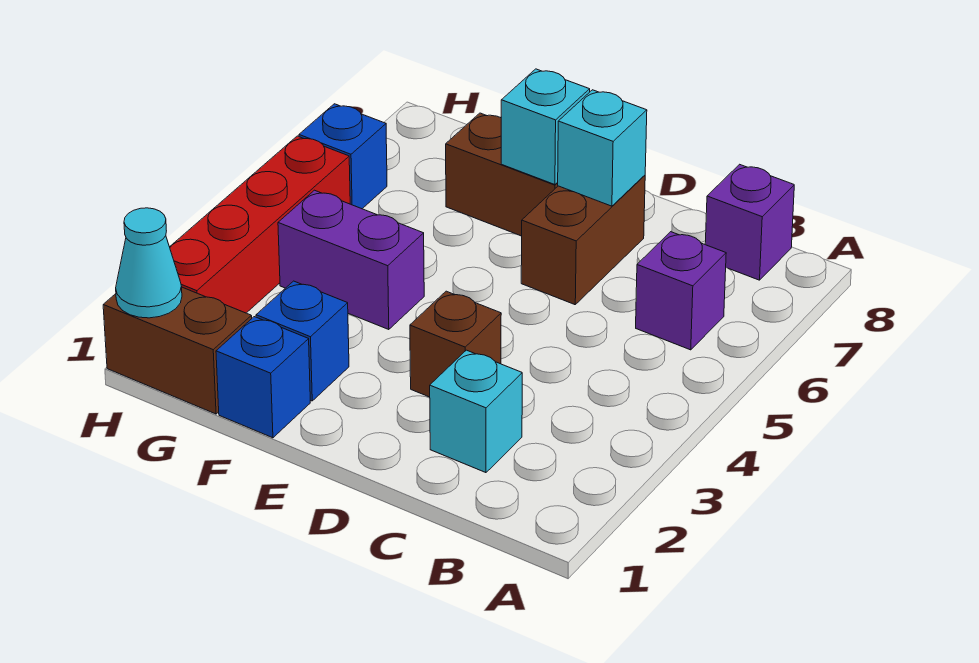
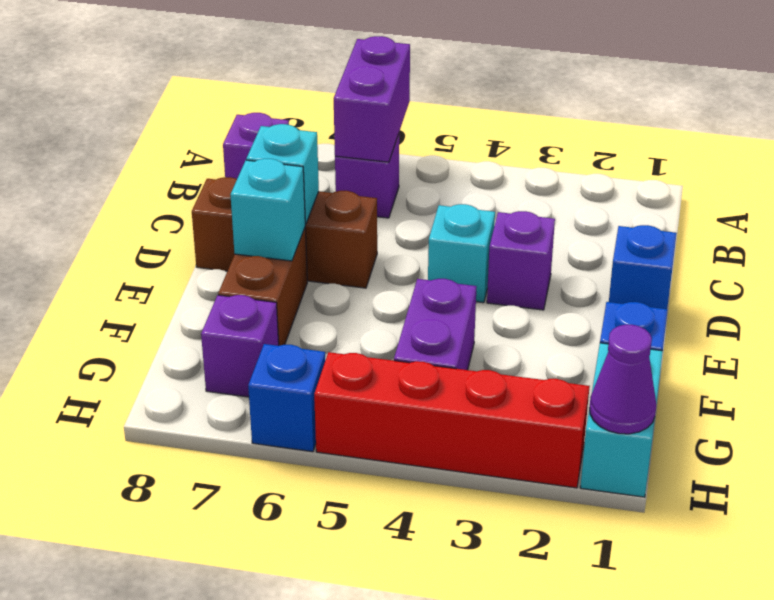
none -> purple brick A6:B6 level 2
cyan brick C2 level 1 -> cyan brick D4 level 1
brown brick D3 level 1 -> purple brick D3 level 1
brown brick D6:D7 level 1 -> brown brick D6:D8 level 1
blue brick F2 level 1 -> blue brick D1 level 1
brown brick G1:H1 level 1 -> cyan brick G1:H1 level 1
none -> purple brick G7 level 1
cyan cone H1 level 2 -> purple cone H1 level 2

